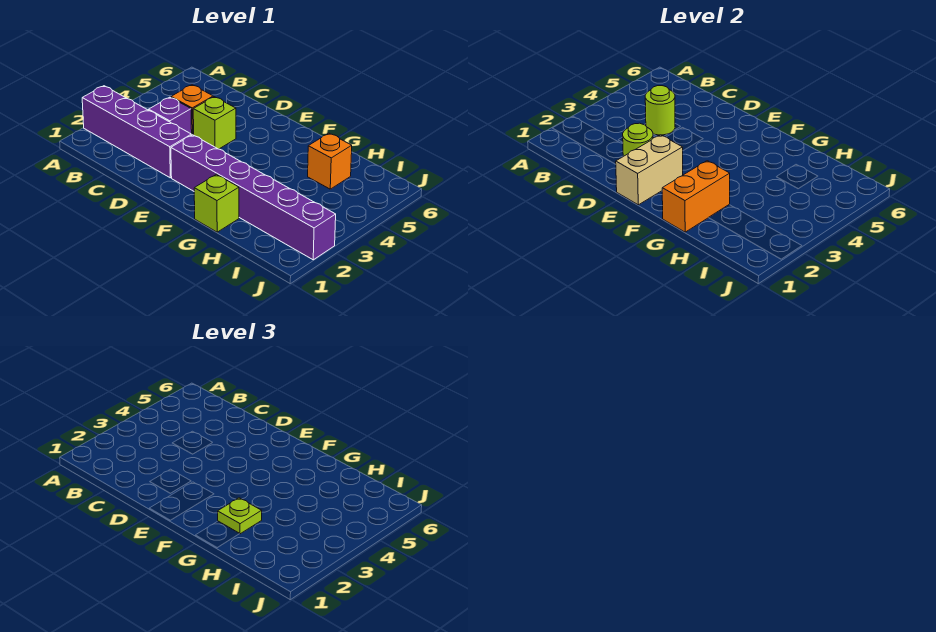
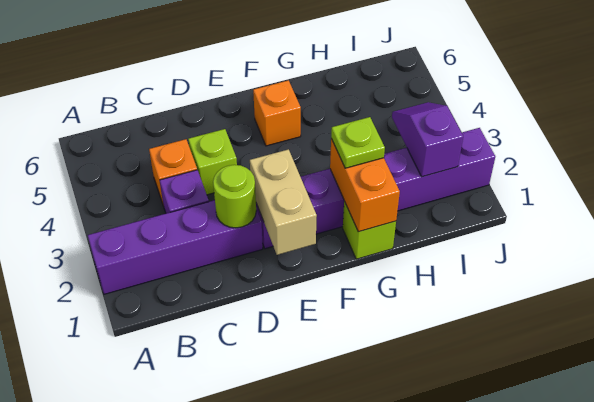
lime round brick C4 level 2 -> none
orange brick H5 level 1 -> orange brick F5 level 1
none -> purple slope I2:I3 level 2 top 2

